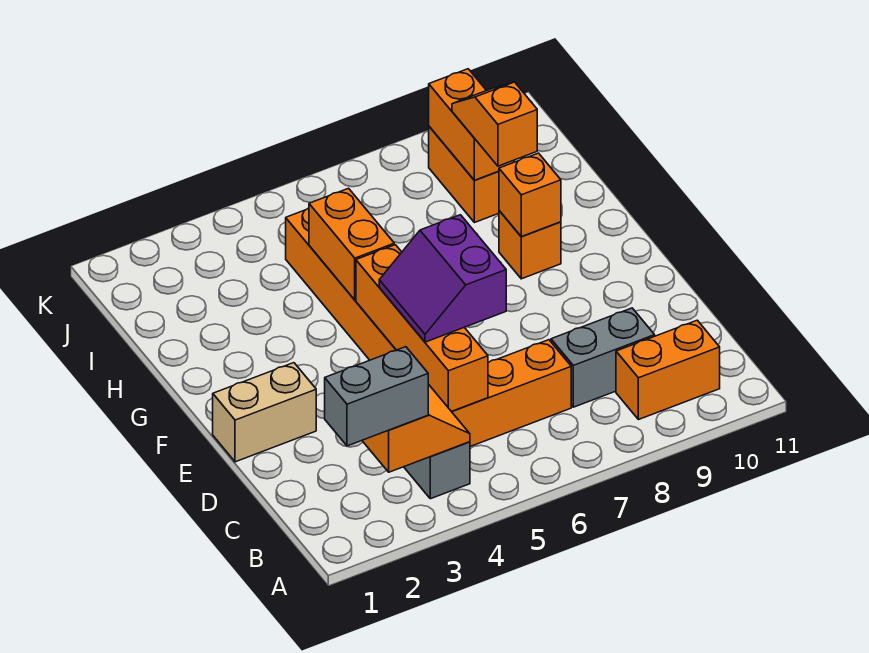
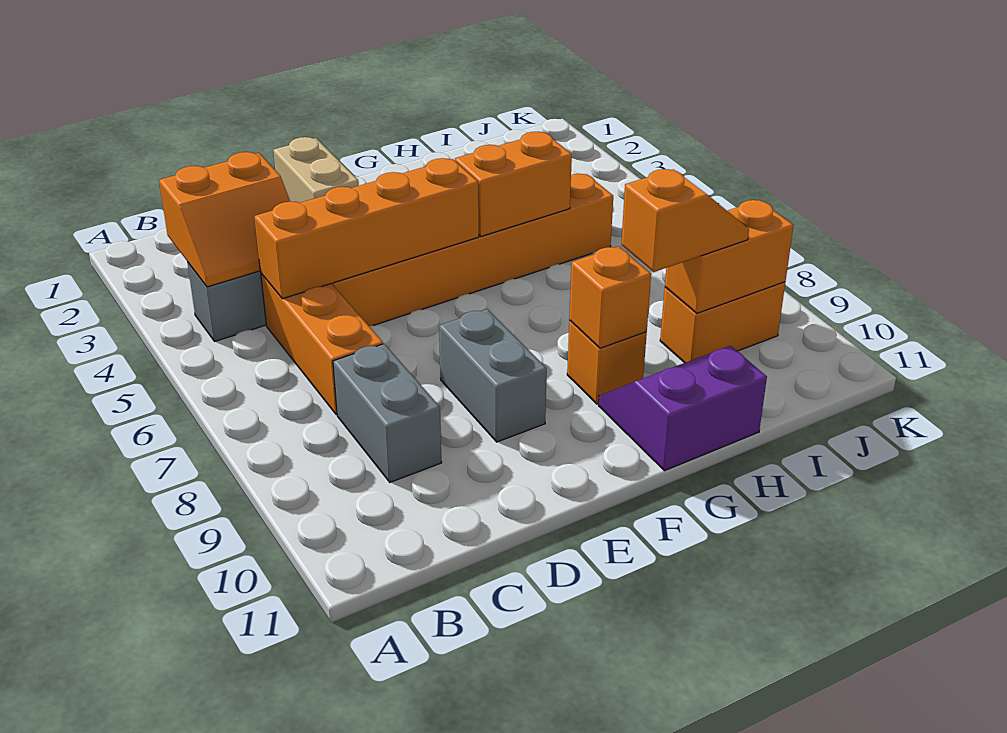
grey brick B2:B3 level 3 -> grey brick E8:E9 level 1
orange brick B9:B10 level 1 -> none
purple slope D5:E6 level 3 top 6 -> purple slope G10:H11 level 1 top 11

